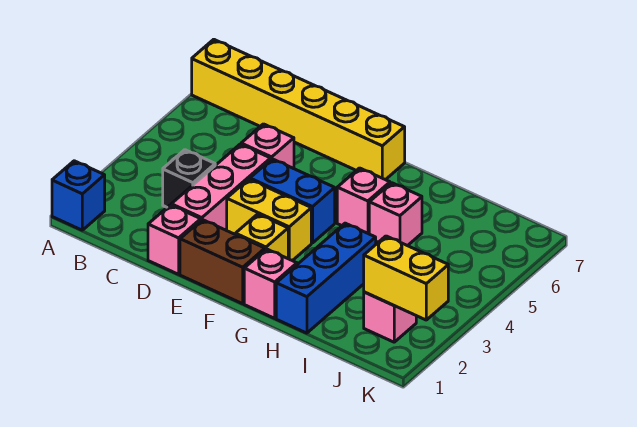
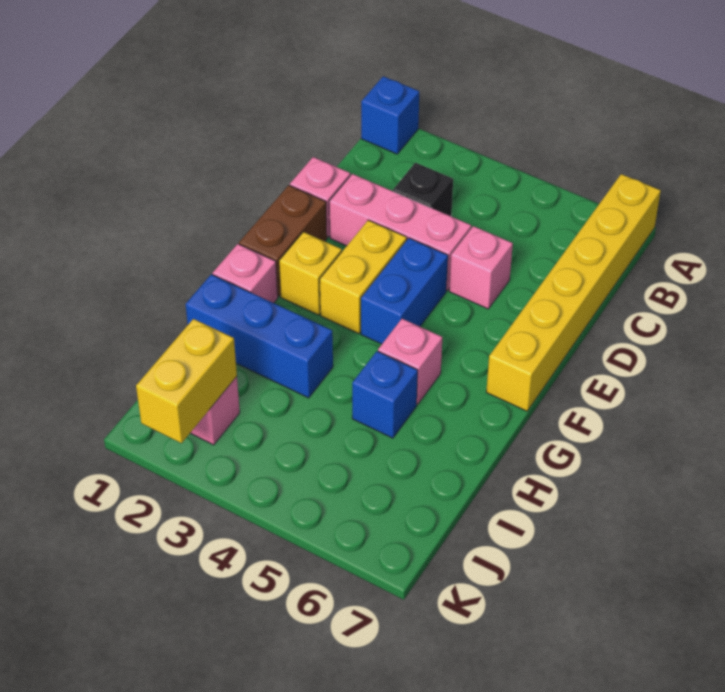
pink brick H5 level 1 -> blue brick H5 level 1

